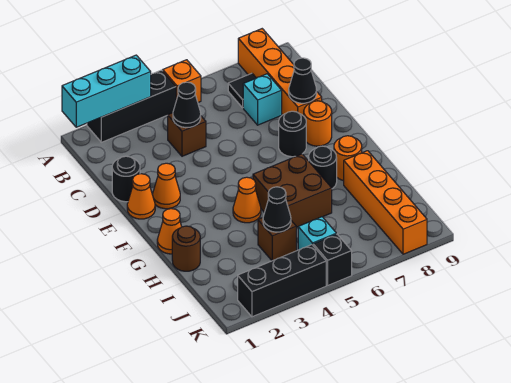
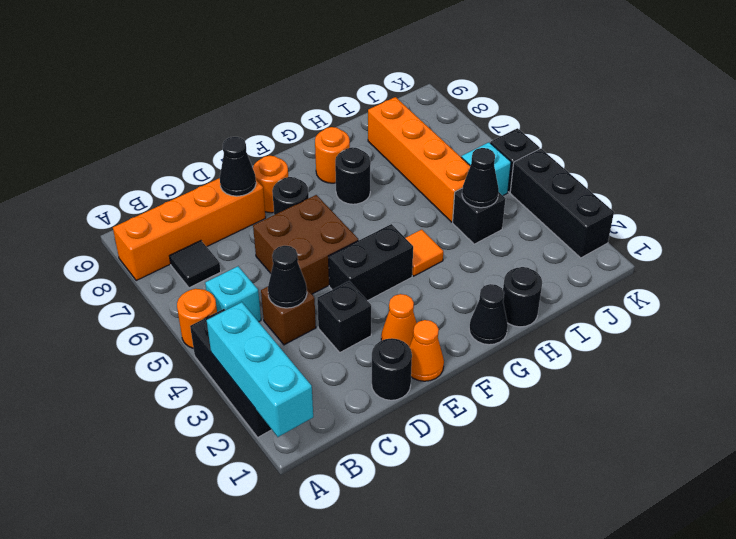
orange brick A5 level 1 -> orange round brick A5 level 1
cyan brick C7 level 1 -> cyan brick B5 level 1
none -> black brick D3 level 1
none -> black brick E4:F4 level 1
orange cone G1 level 1 -> black cone G1 level 1
orange cone G4 level 1 -> orange tile G4 level 1
brown brick G5:H6 level 1 -> brown brick D5:E6 level 1
brown round brick H1 level 1 -> black round brick H1 level 1
orange brick H8:K8 level 1 -> orange brick I5:I8 level 1
brown brick I4 level 1 -> black brick I4 level 1

